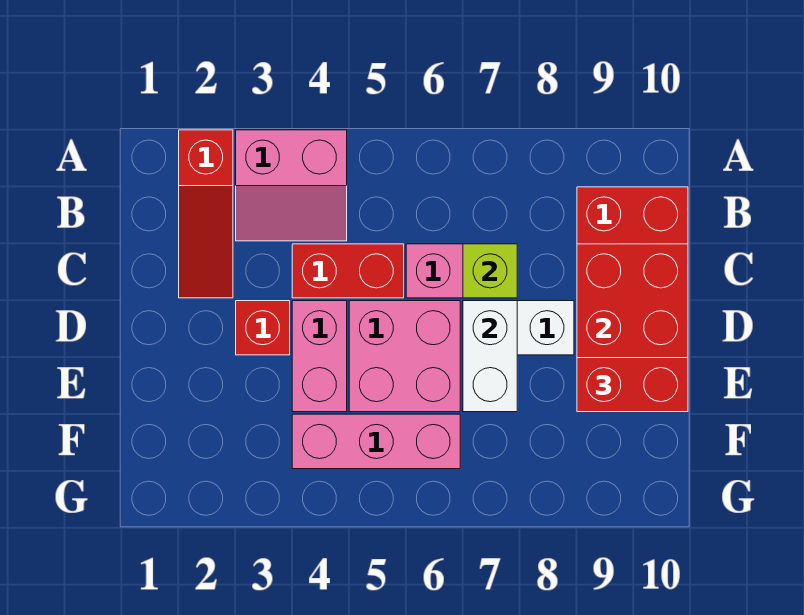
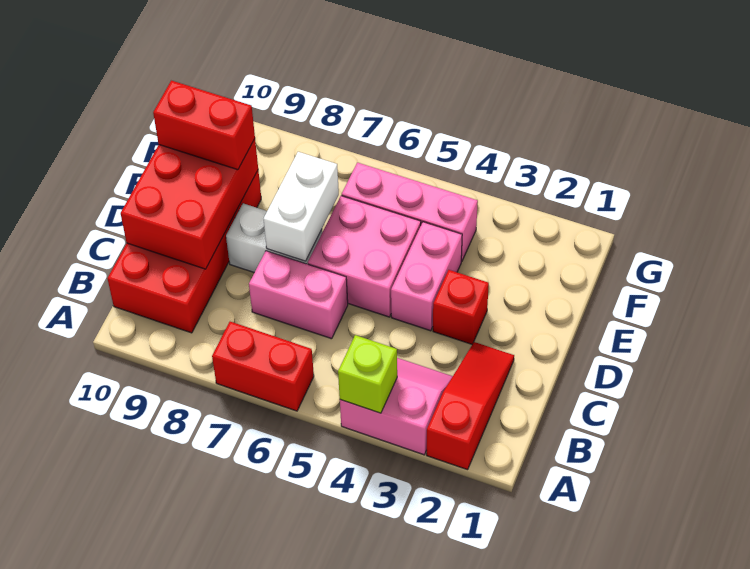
red brick C4:C5 level 1 -> red brick A6:A7 level 1
lime brick C7 level 2 -> lime brick A4 level 2

